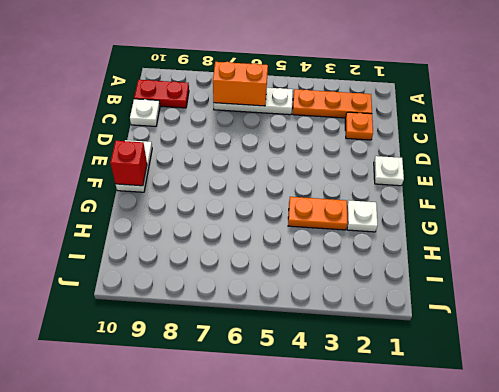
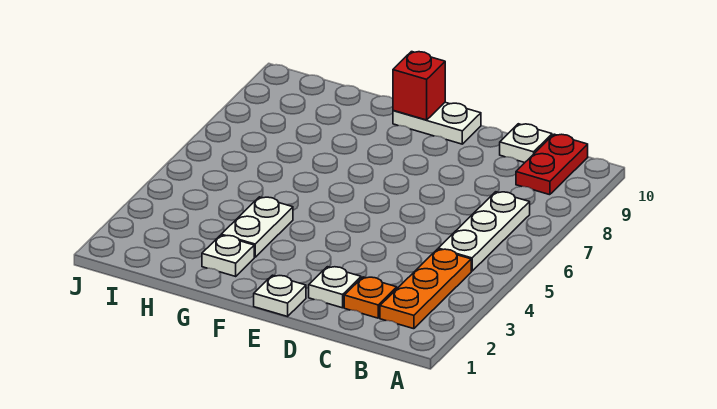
orange brick B6:B7 level 2 -> none
none -> white plate D2 level 1
orange plate G3:G4 level 1 -> white plate G3:G4 level 1

